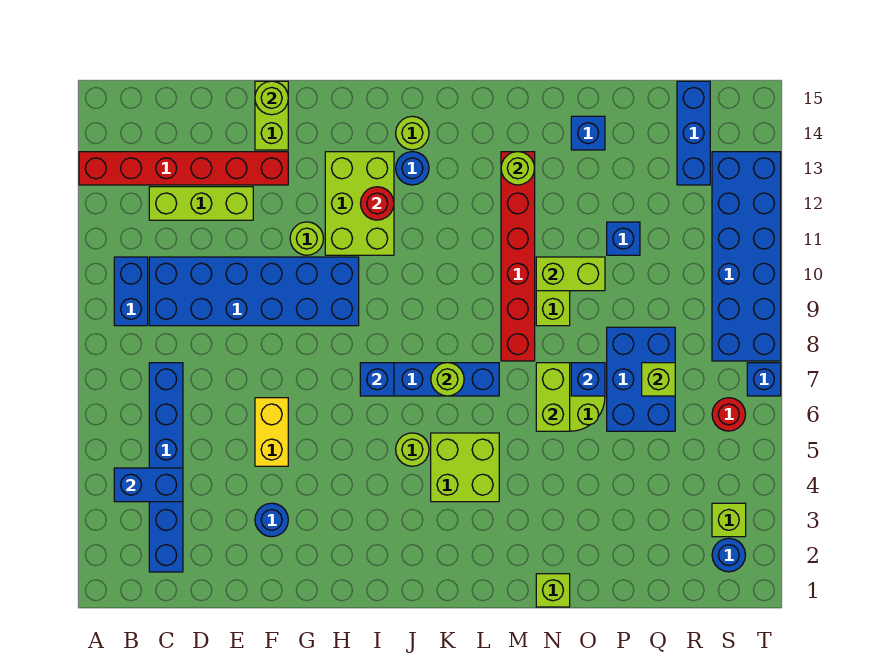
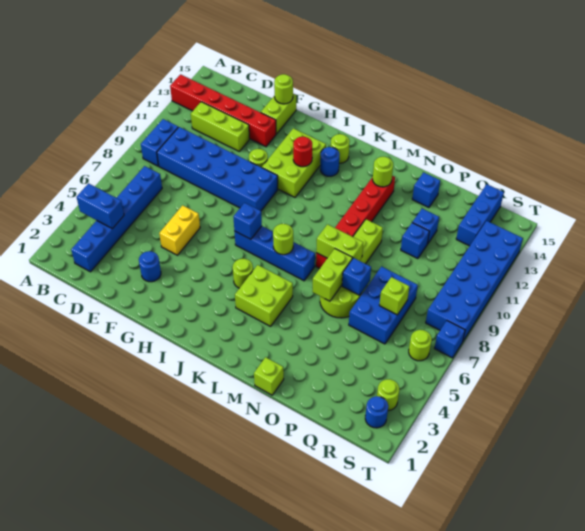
lime brick N10:O10 level 2 -> lime brick M8:N8 level 2
none -> blue brick P12 level 1
lime brick S3 level 1 -> lime round brick S3 level 1
red round brick S6 level 1 -> lime round brick S6 level 1

